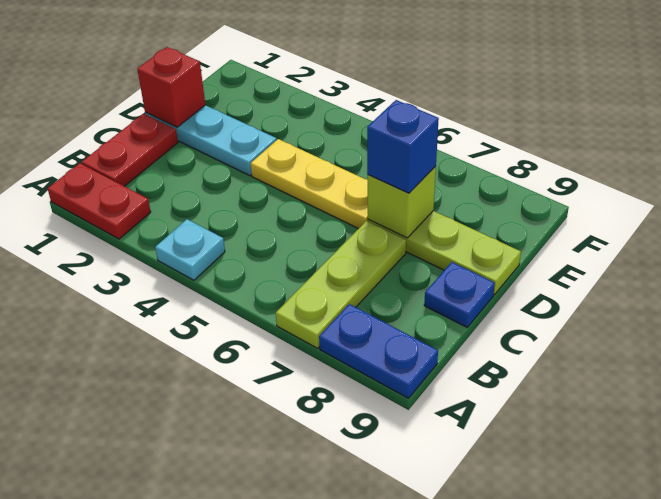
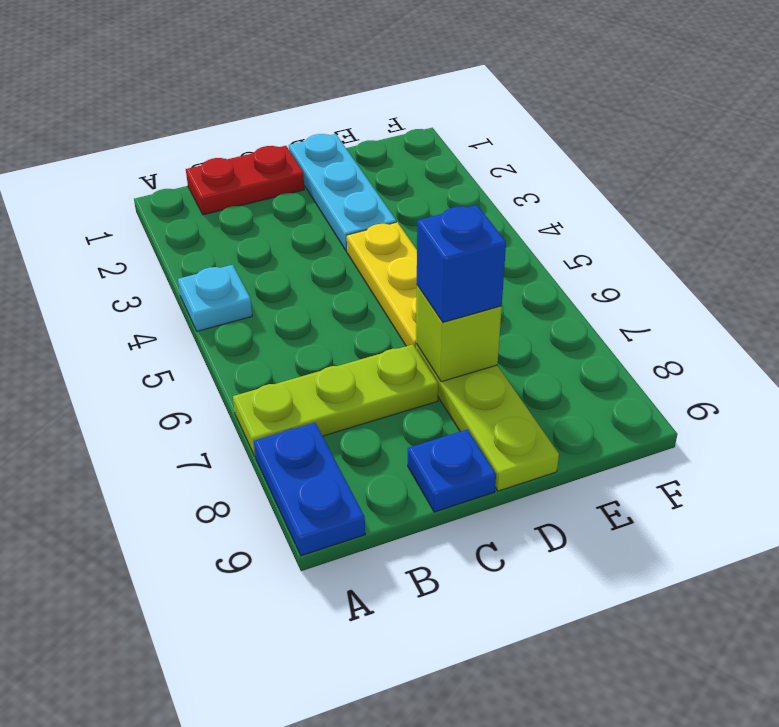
red plate A1:A2 level 1 -> none
red brick D1 level 2 -> none

